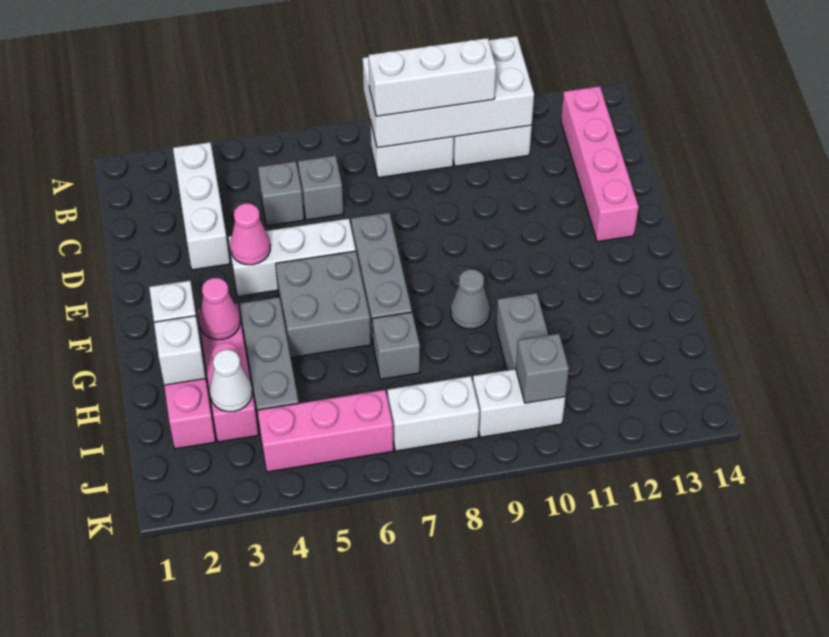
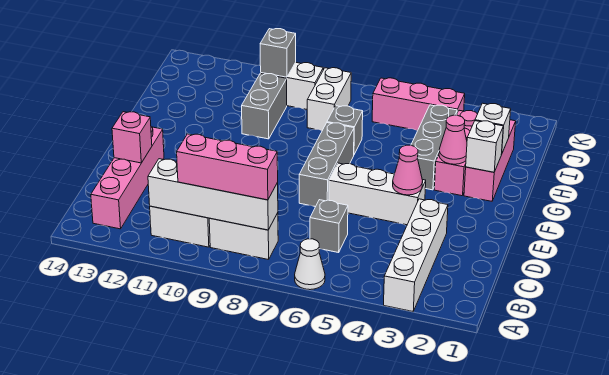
white brick A8:B11 level 2 -> white brick B8:B11 level 2
white brick B3:D3 level 1 -> white brick A3:D3 level 1
white brick B8:B10 level 3 -> pink brick B8:B10 level 3
grey brick C5 level 1 -> none
none -> pink brick D13 level 2
grey brick F5:G6 level 1 -> none
grey cone G9 level 1 -> none
white cone I3 level 2 -> white cone A6 level 1
white brick J7:J8 level 1 -> white brick I8:J8 level 1

